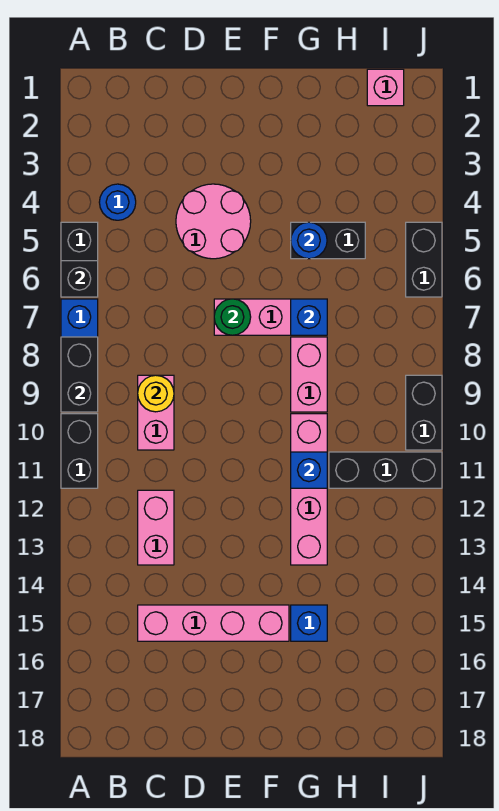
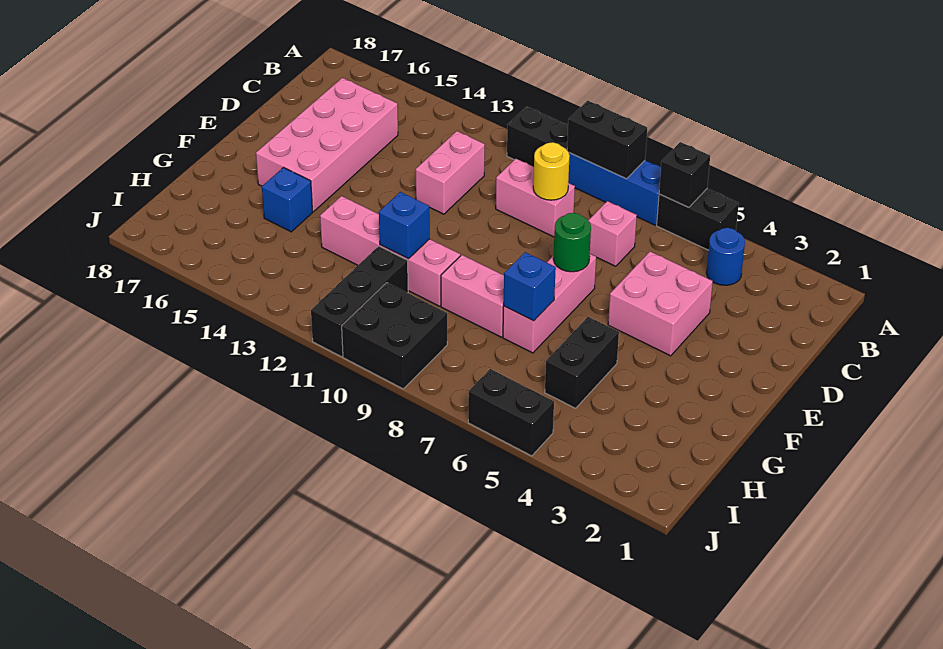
pink brick C12:C13 level 1 -> pink brick C12:D12 level 1
pink brick C15:F15 level 1 -> pink brick C15:F16 level 1
pink round brick D4:E5 level 1 -> pink brick D4:E5 level 1
blue round brick G5 level 2 -> none
pink brick I1 level 1 -> pink brick C7 level 1
black brick J9:J10 level 1 -> black brick I9:J10 level 1

